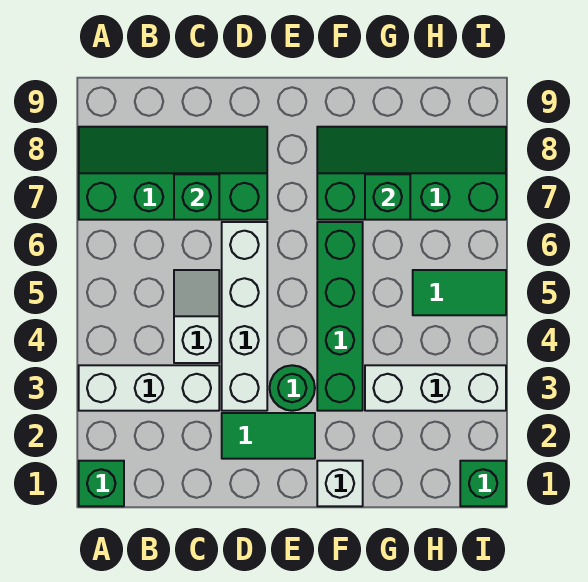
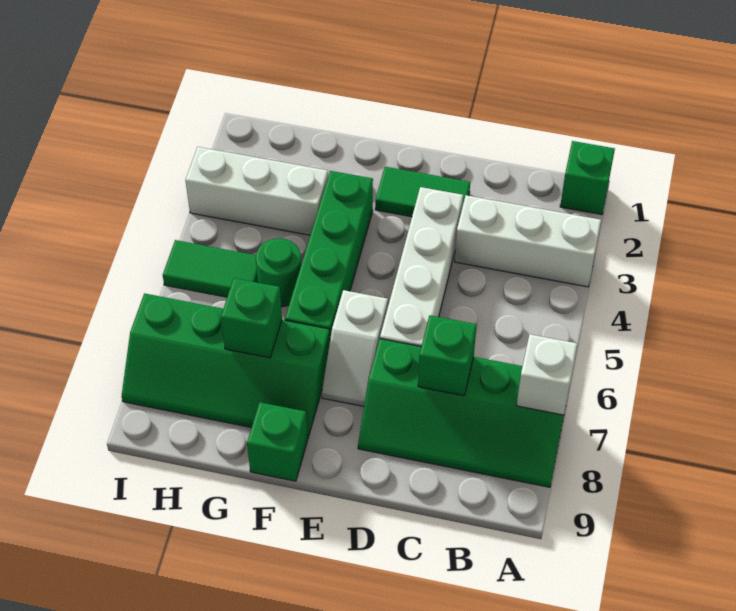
white slope C4:C5 level 1 top 4 -> white slope E6:E7 level 1 top 6
green round brick E3 level 1 -> green round brick G5 level 1
white brick F1 level 1 -> white brick A7 level 2
green brick I1 level 1 -> green brick F9 level 1

